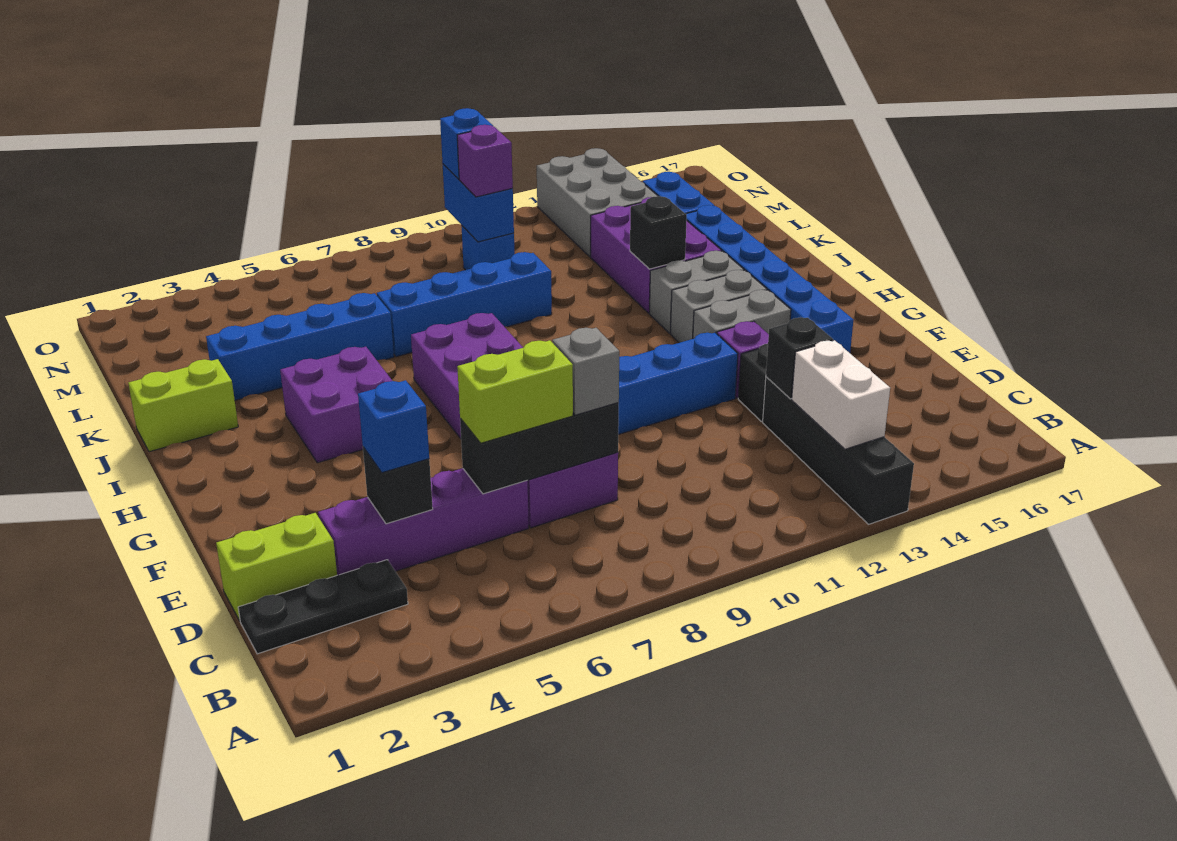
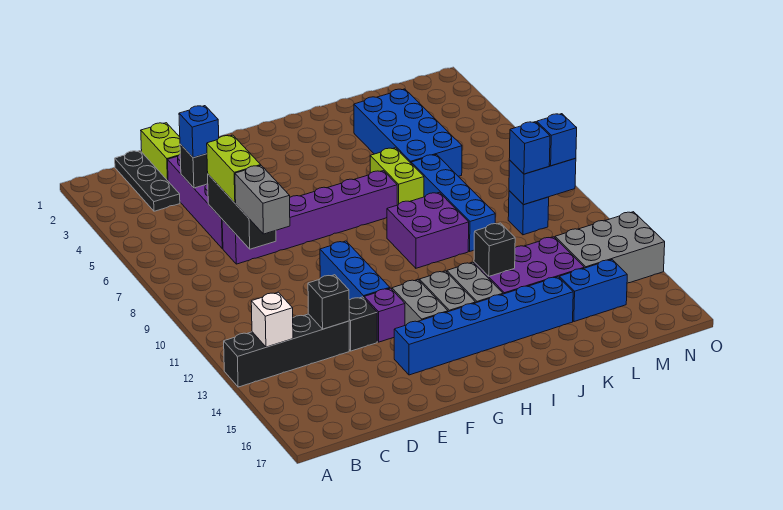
white brick B13:C13 level 2 -> white brick B13 level 2
purple brick D7:I8 level 1 -> purple brick D7:I7 level 1
grey brick D8 level 3 -> grey brick D8:D9 level 3
purple brick H4:I5 level 1 -> purple brick I9:J10 level 1
lime brick J1:J2 level 1 -> lime brick J6:J7 level 1
blue brick K3:K6 level 1 -> blue brick K3:L6 level 1
purple brick M10 level 3 -> blue brick M10 level 3

